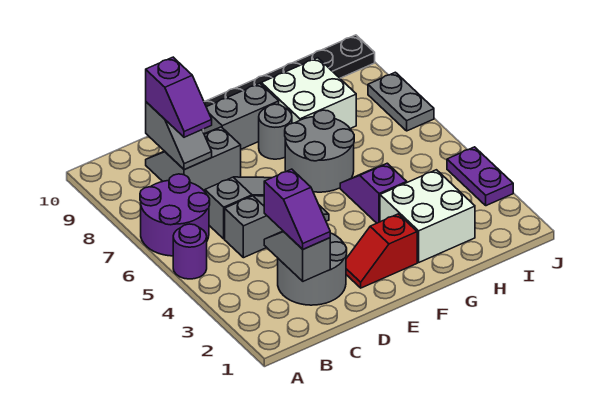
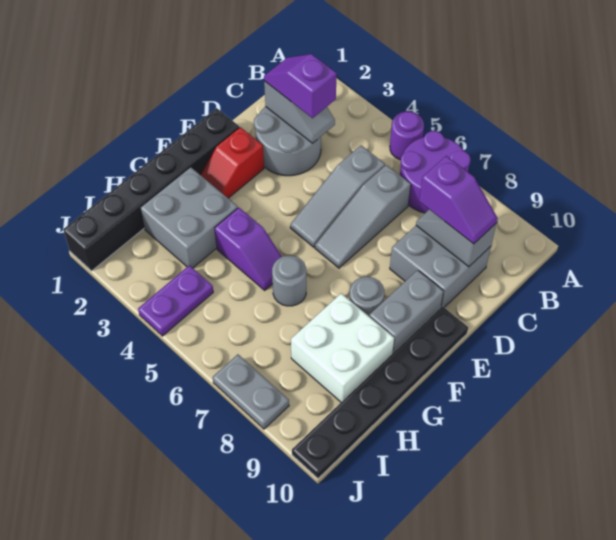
grey slope C8:D9 level 1 top 8 -> grey brick C8:D9 level 1
purple slope C8:C9 level 3 top 9 -> purple slope C8:C9 level 3 top 8
none -> black brick E1:J1 level 1
red slope E2:F2 level 1 top F -> red slope E2:F2 level 1 top E
grey round brick F6:G7 level 1 -> grey round brick G6 level 1
white brick G2:H3 level 1 -> grey brick G2:H3 level 1
purple plate J3:J4 level 1 -> purple plate I4:J4 level 1

